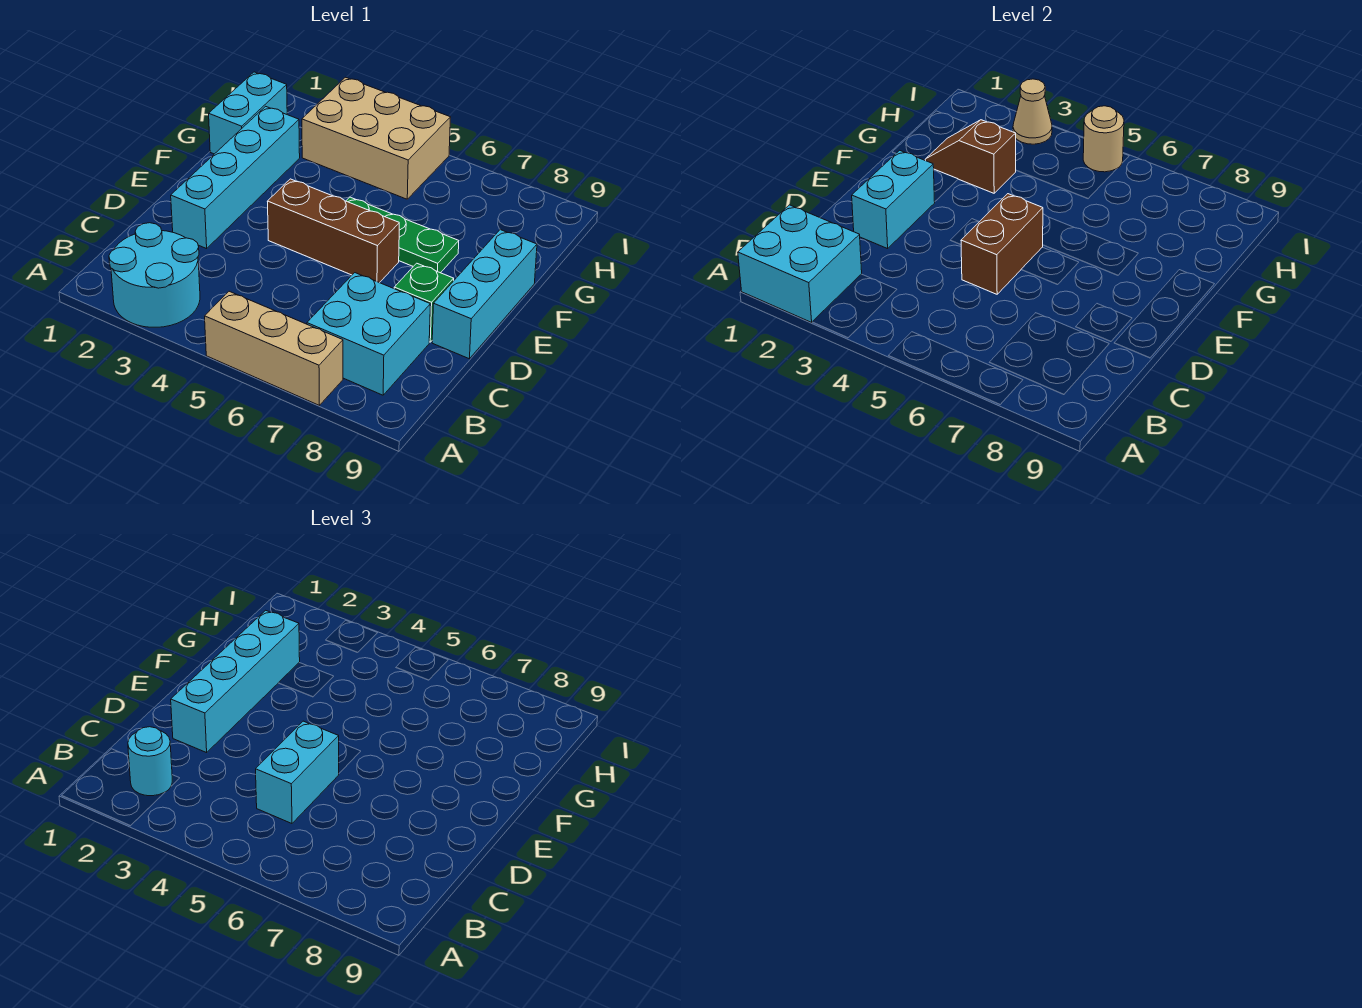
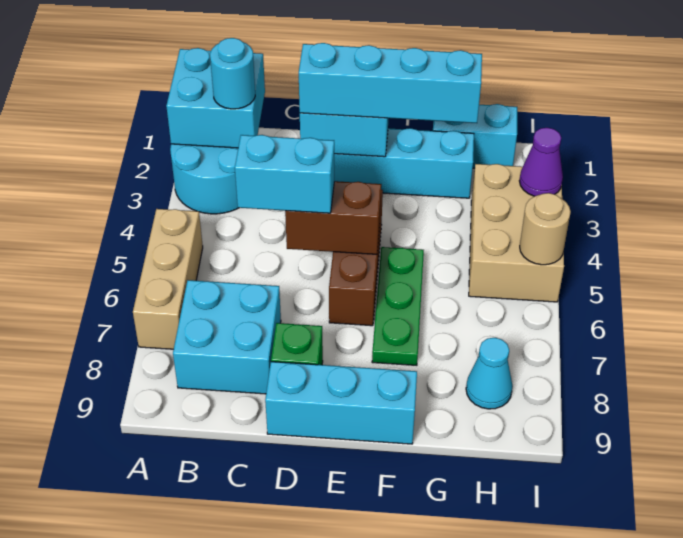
brown slope G2:G3 level 2 top 3 -> none
none -> cyan cone H8 level 1
tan cone I3 level 2 -> purple cone I3 level 2

